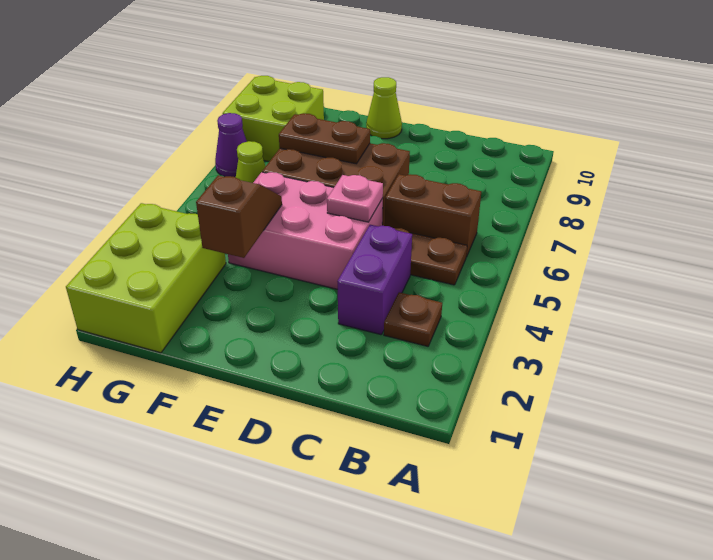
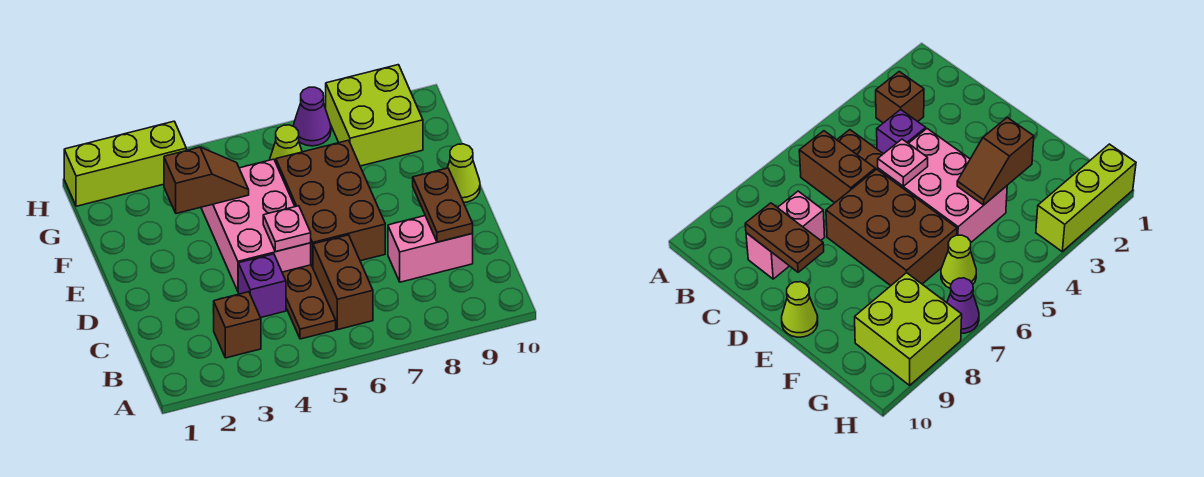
brown plate B3 level 1 -> brown brick B3 level 1
purple brick C3:C4 level 1 -> purple brick C4 level 1
none -> pink brick C8:C9 level 1
brown plate E7:F7 level 2 -> brown plate C9:D9 level 2
lime brick G1:H3 level 1 -> lime brick H1:H3 level 1

